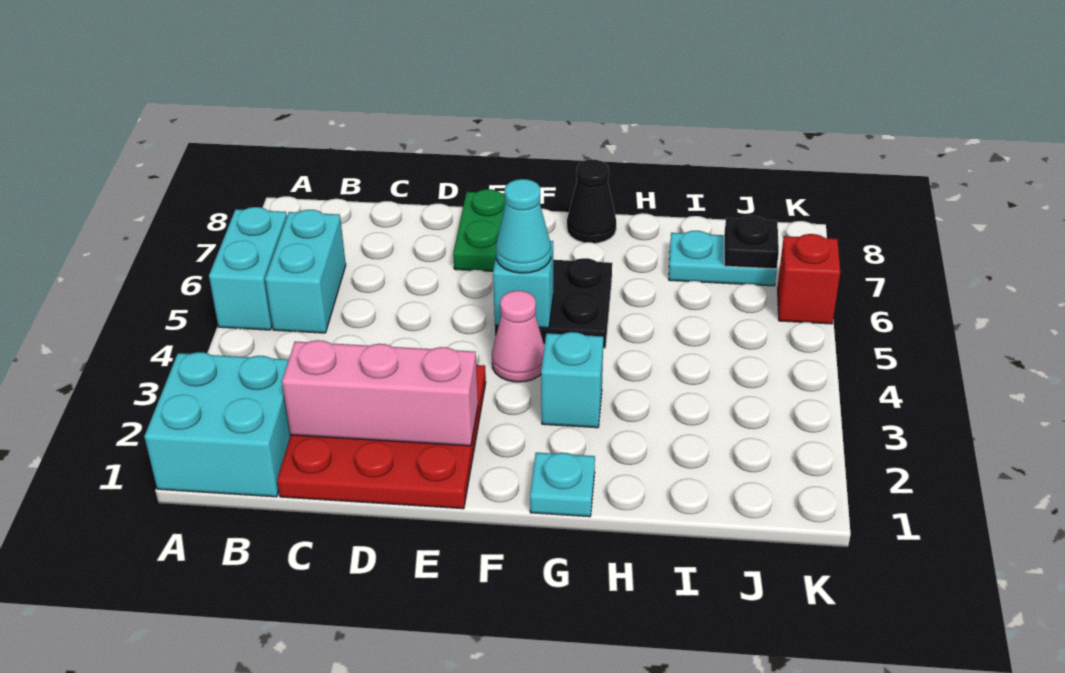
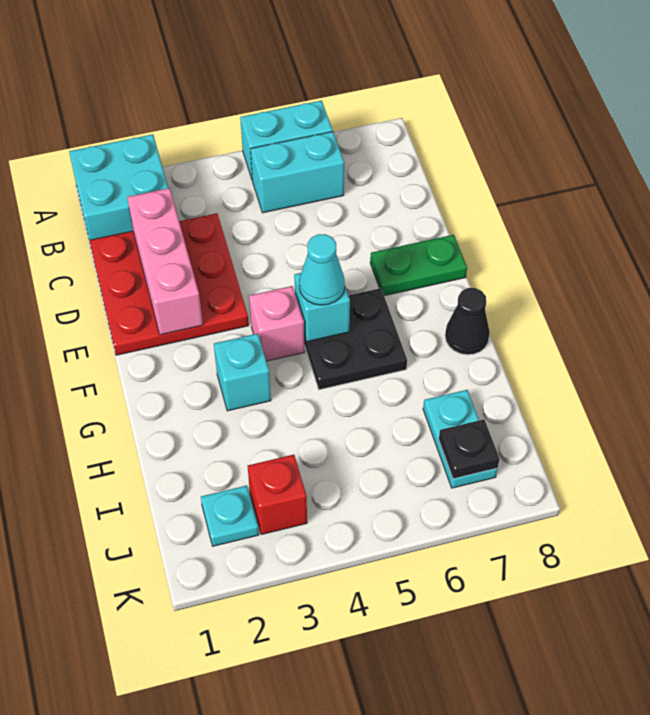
pink cone F4 level 1 -> pink brick F4 level 1
cyan plate G1 level 1 -> cyan plate J2 level 1
red brick K6 level 1 -> red brick J3 level 1

